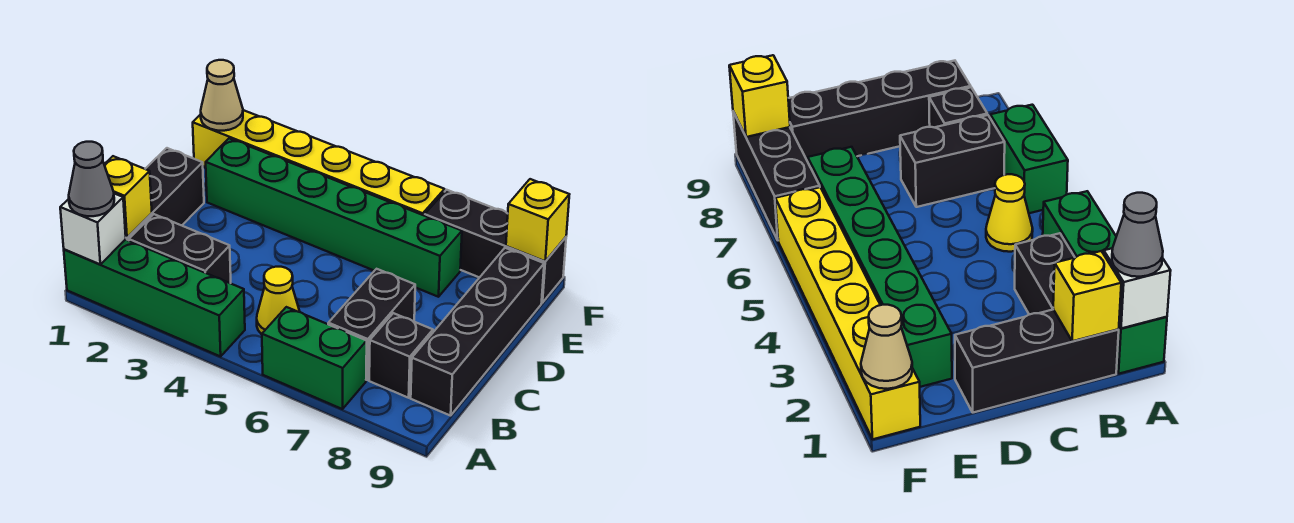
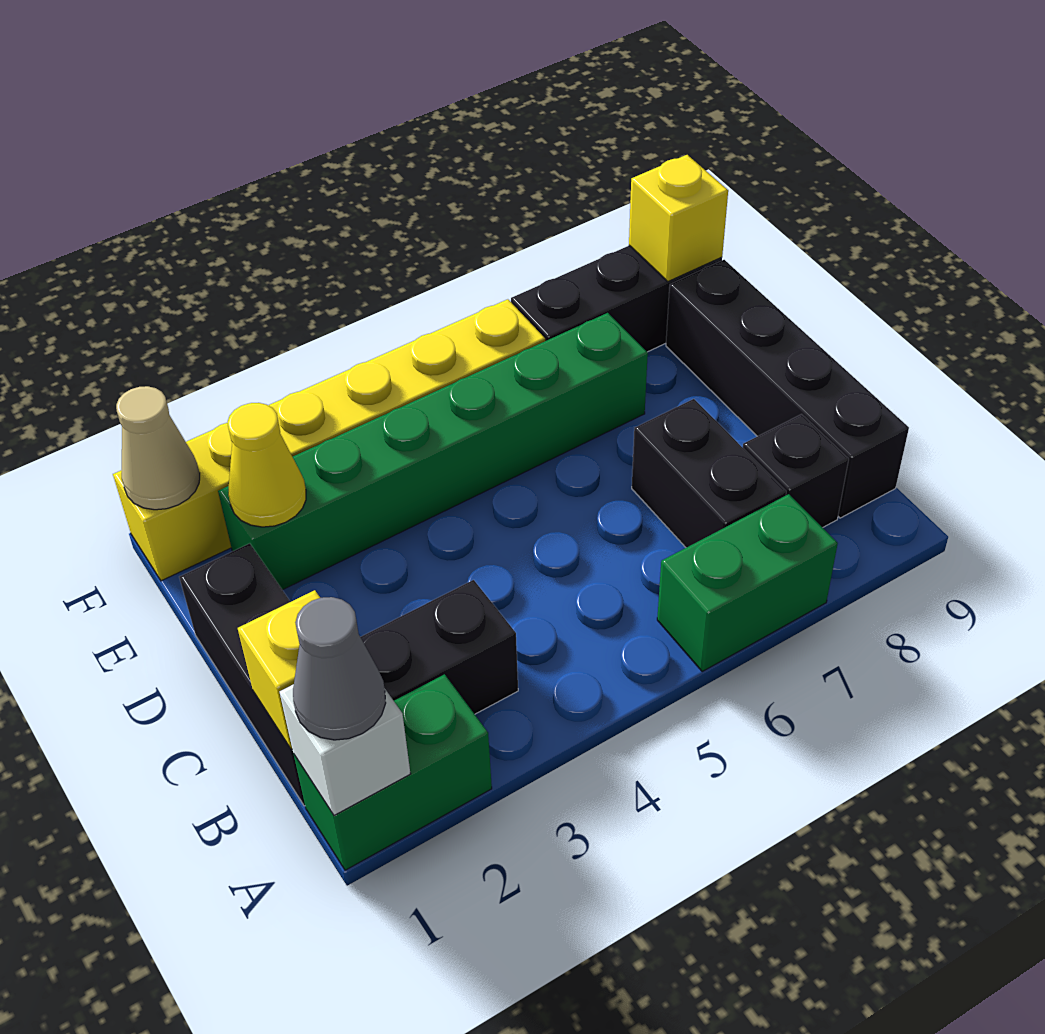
green brick A1:A4 level 1 -> green brick A1:A2 level 1
yellow cone B5 level 1 -> yellow cone E2 level 2

